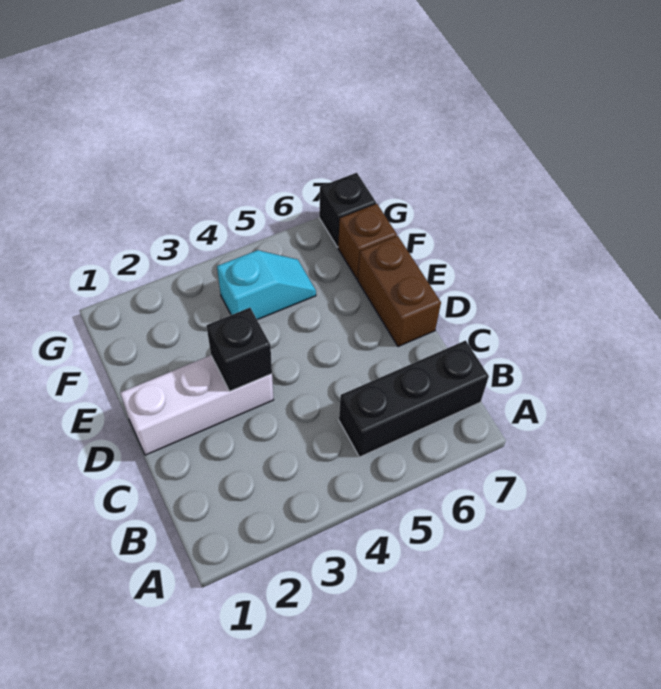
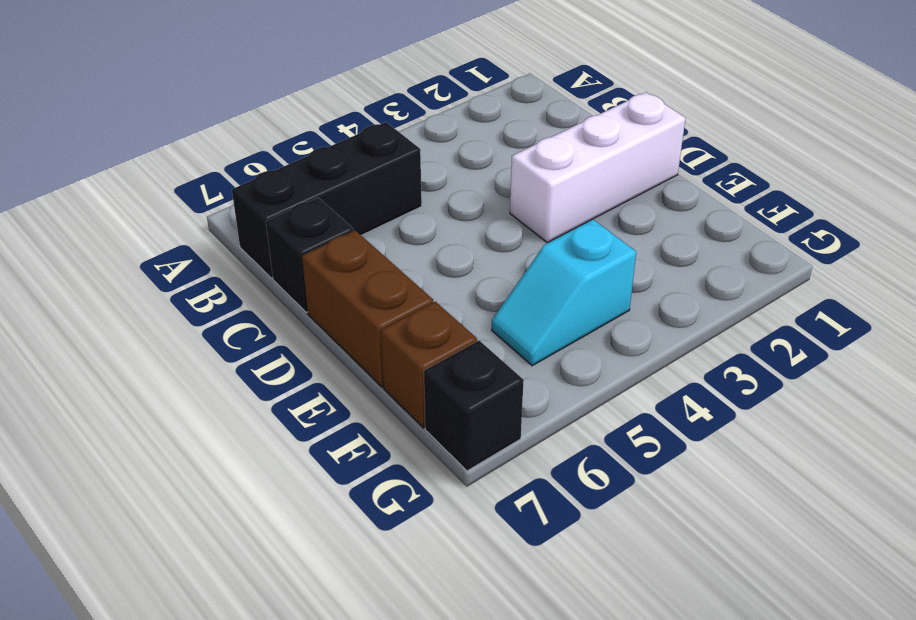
black brick D3 level 2 -> black brick C7 level 1

